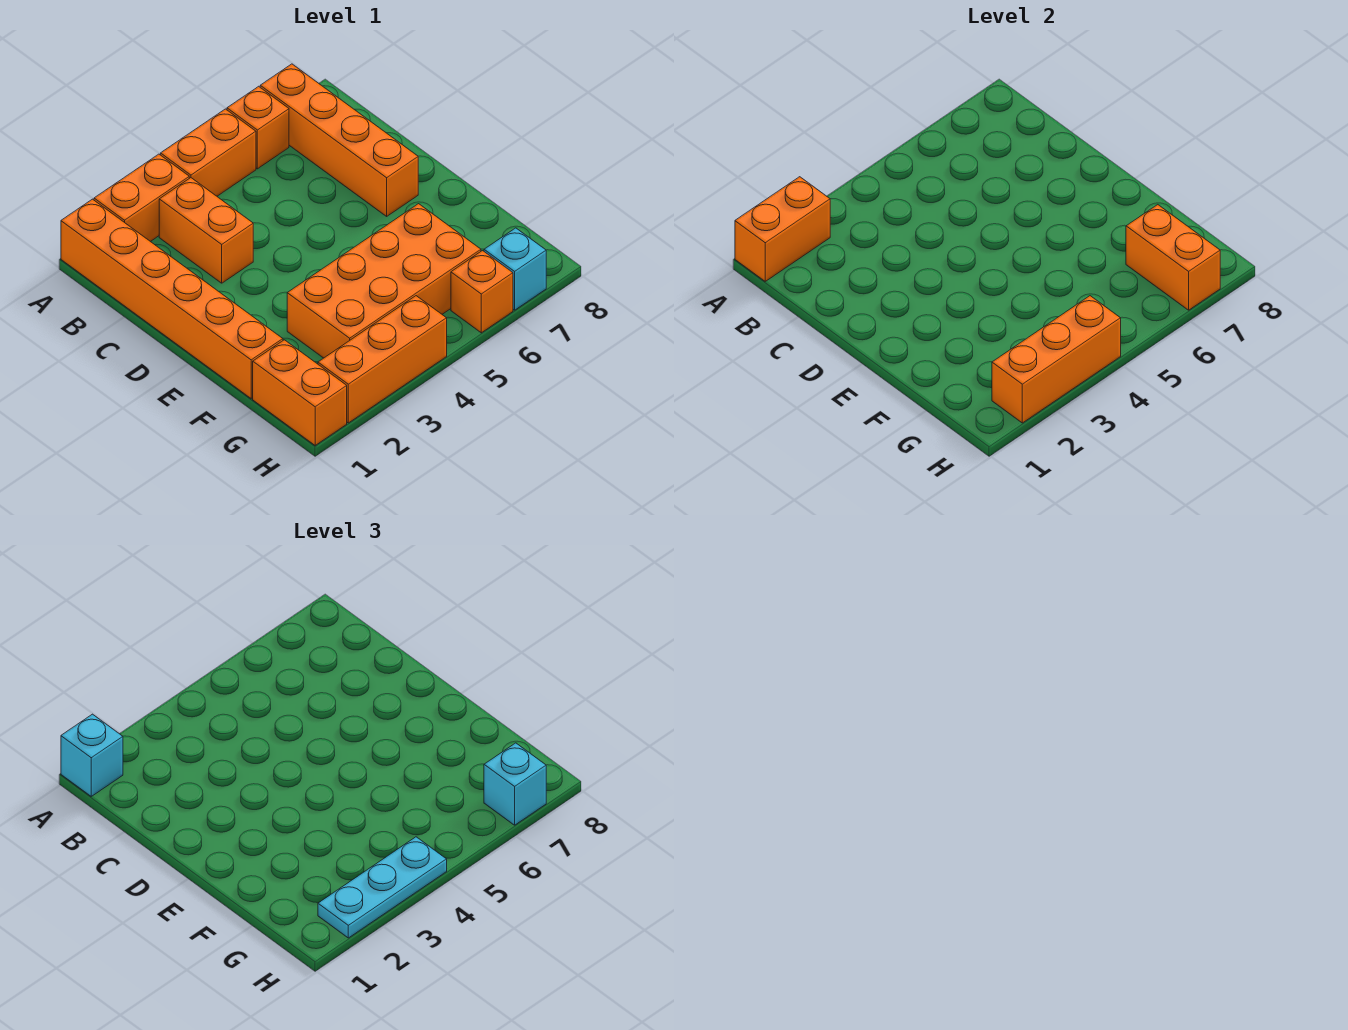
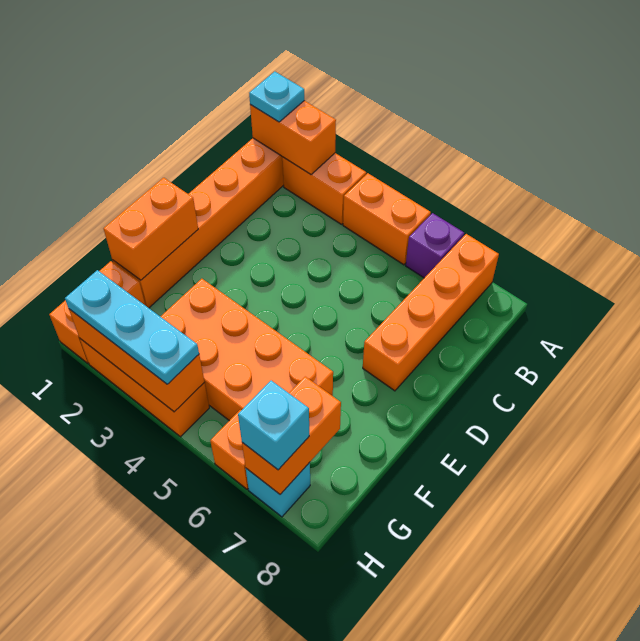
cyan brick A1 level 3 -> cyan plate A1 level 3
orange brick A6 level 1 -> purple brick A6 level 1
orange brick B3:C3 level 1 -> orange brick E1:F1 level 2

